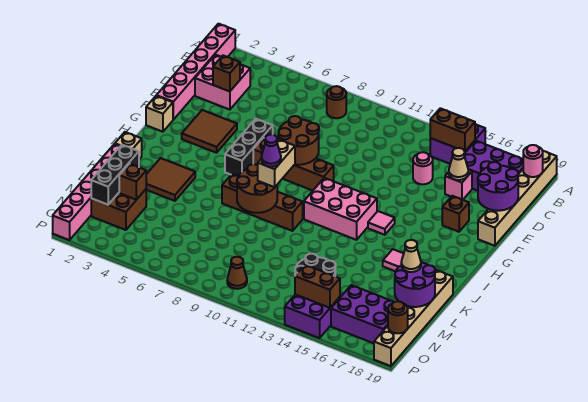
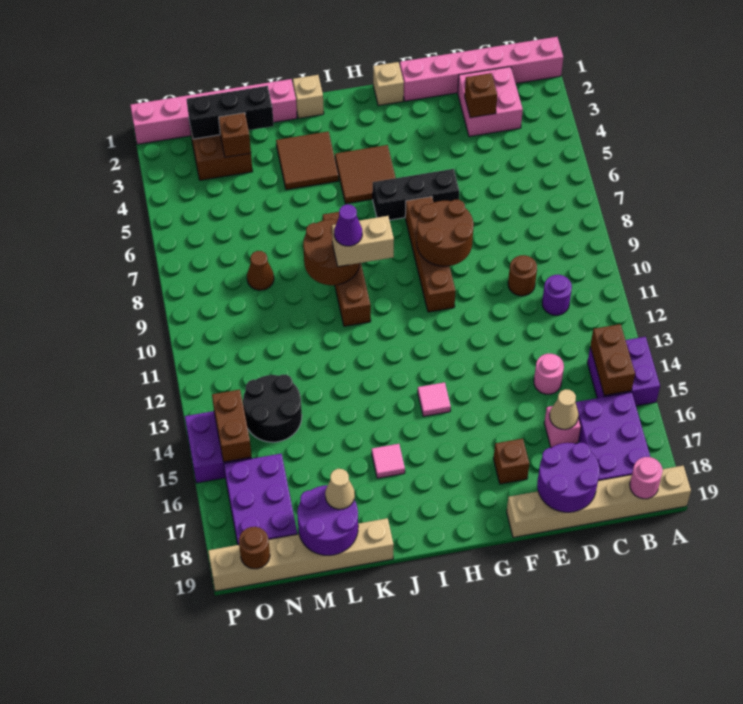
brown round brick B8 level 1 -> brown round brick D10 level 1
none -> purple round brick C11 level 1
brown tile F3:G4 level 1 -> brown tile H4:I5 level 1
pink brick H11:I13 level 1 -> none
brown cone O10 level 1 -> brown cone M8 level 1

